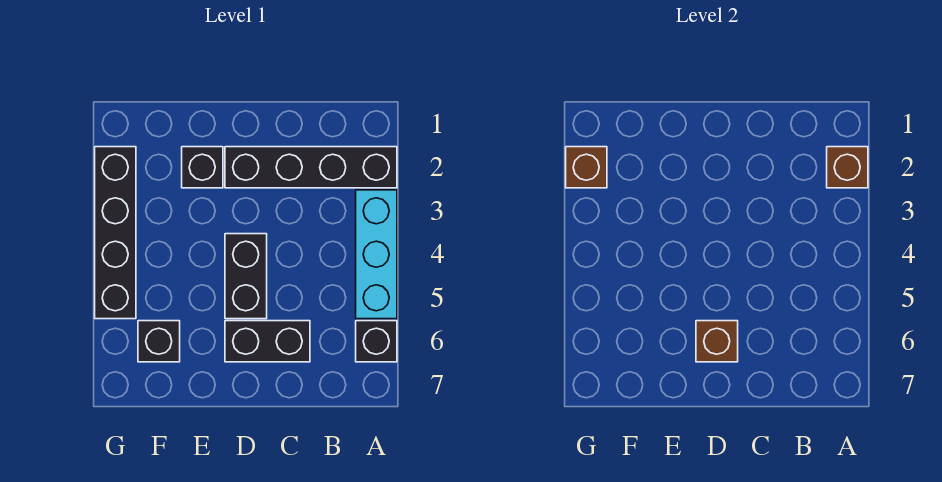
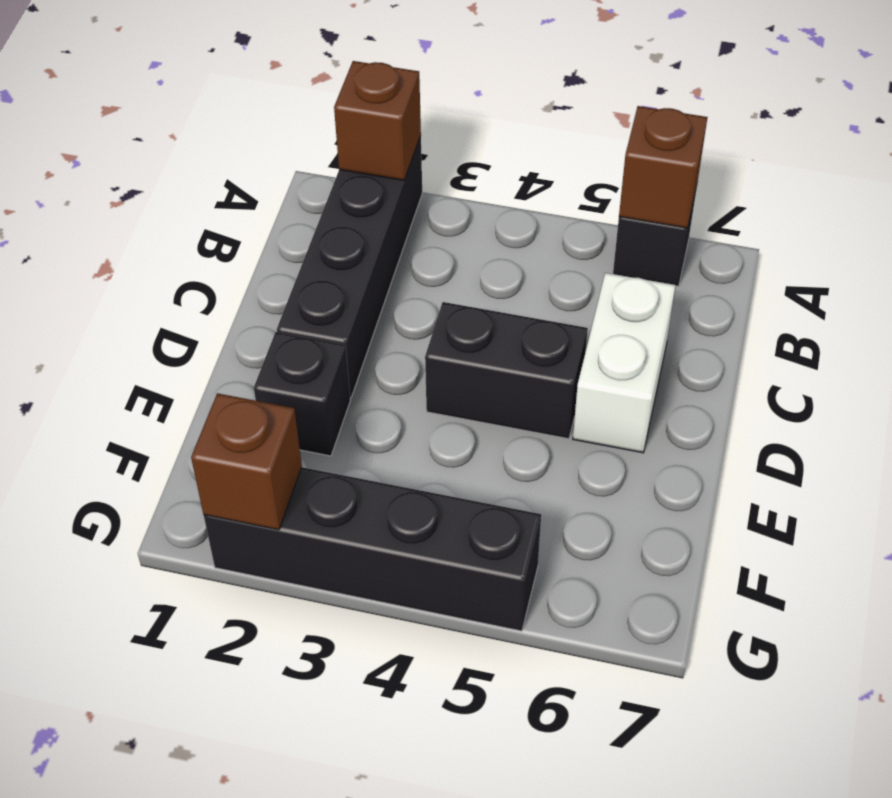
cyan brick A3:A5 level 1 -> none
black brick C6:D6 level 1 -> white brick C6:D6 level 1
brown brick D6 level 2 -> brown brick A6 level 2
black brick F6 level 1 -> none

